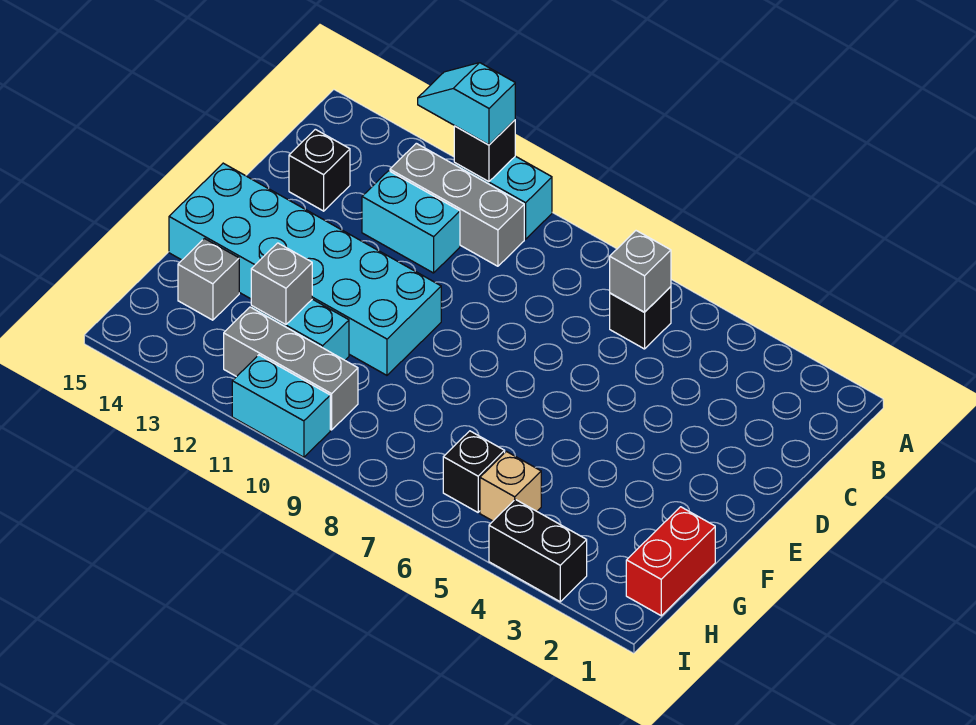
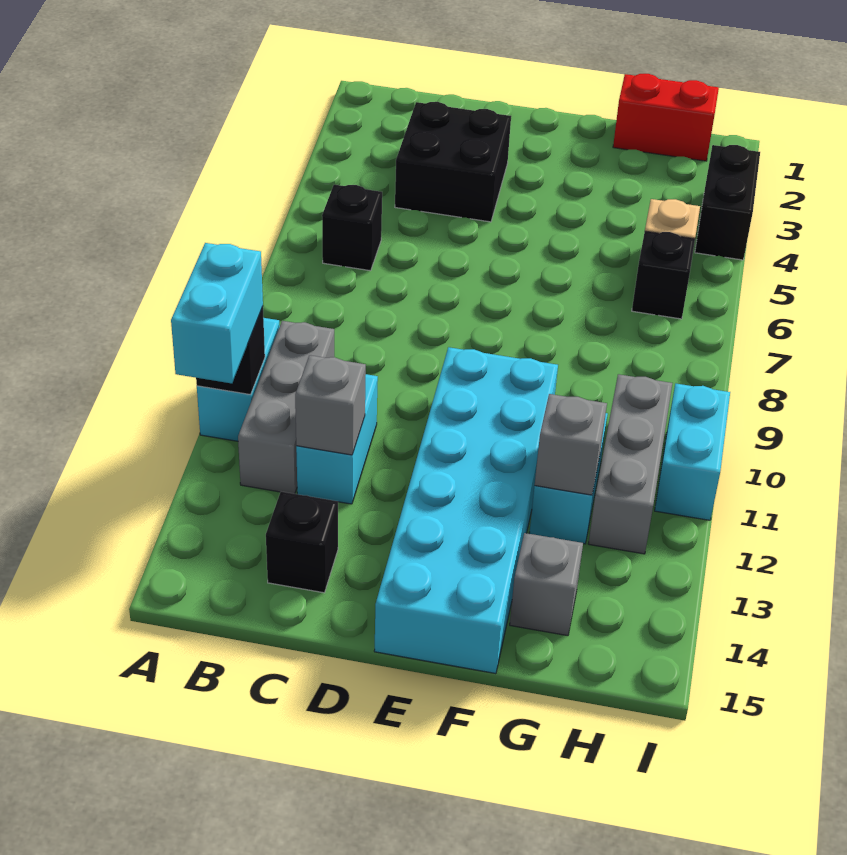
cyan slope A11:A12 level 3 top 11 -> cyan brick A11:A12 level 3
grey brick B6 level 2 -> grey brick C12 level 2
none -> black brick C3:D4 level 1

